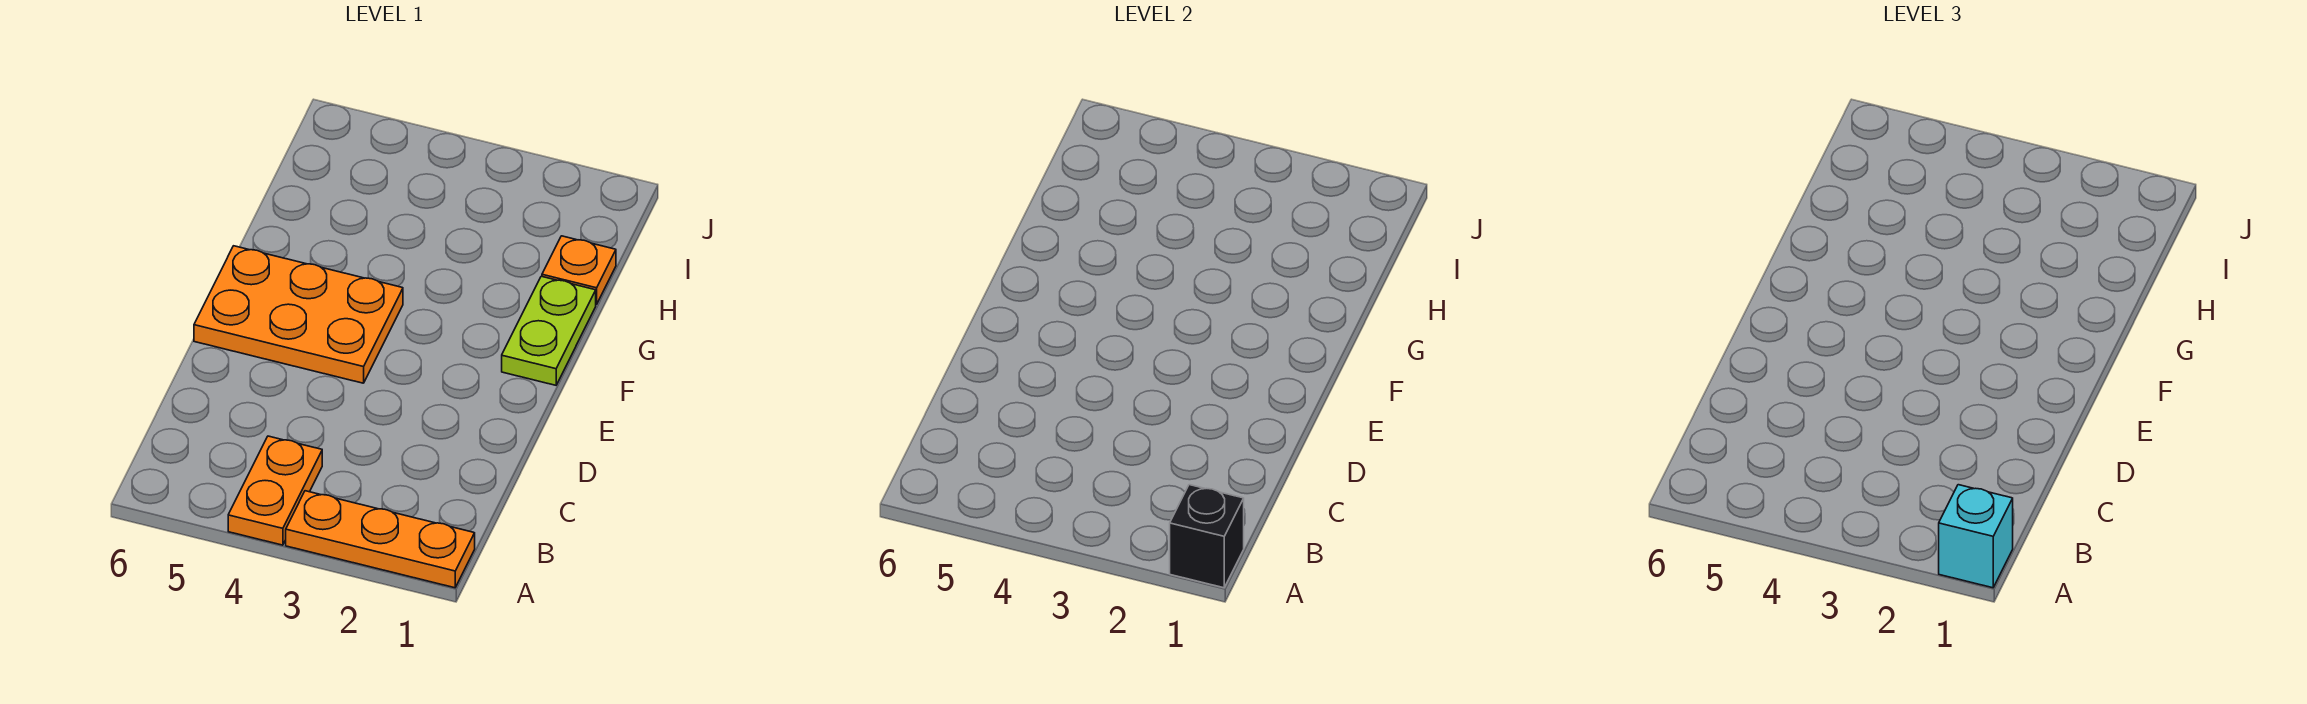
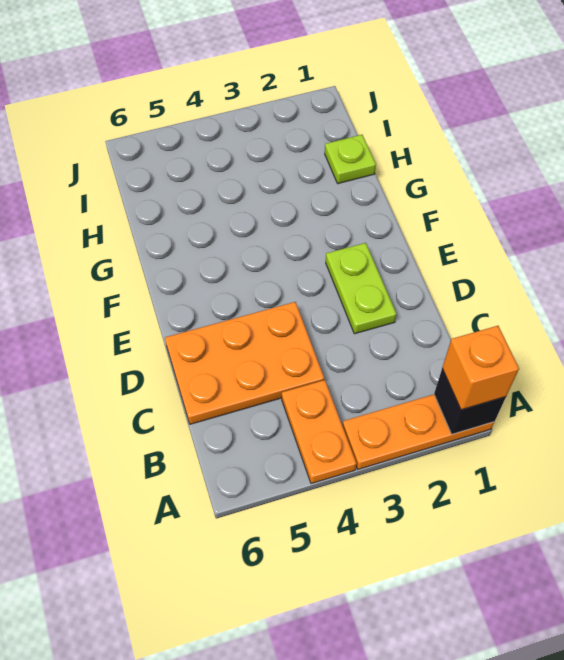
cyan brick A1 level 3 -> orange brick A1 level 3
orange plate E4:F6 level 1 -> orange plate C4:D6 level 1
lime plate F1:G1 level 1 -> lime plate D2:E2 level 1
orange plate H1 level 1 -> lime plate H1 level 1

